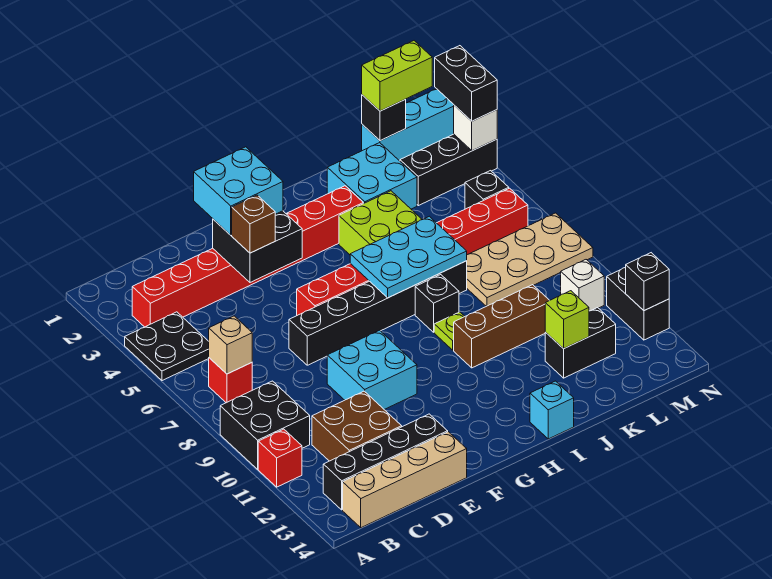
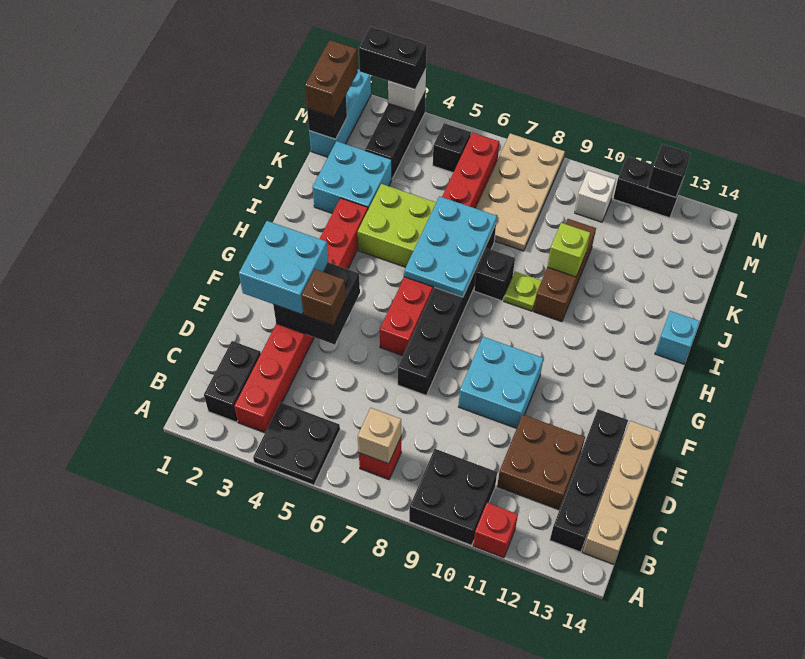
black brick K12:L12 level 1 -> black brick B2:C2 level 1
lime brick K12 level 2 -> lime brick J10 level 2
lime brick L1:M1 level 3 -> brown brick L1:M1 level 3

